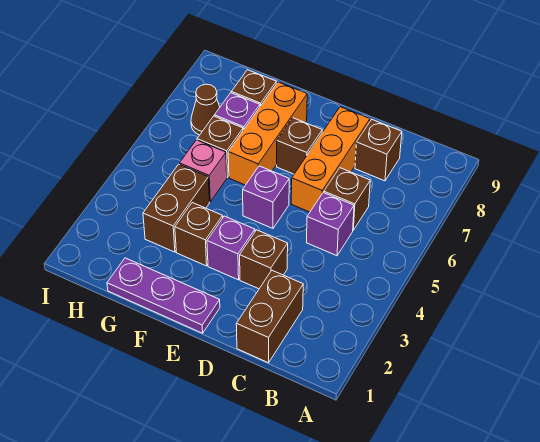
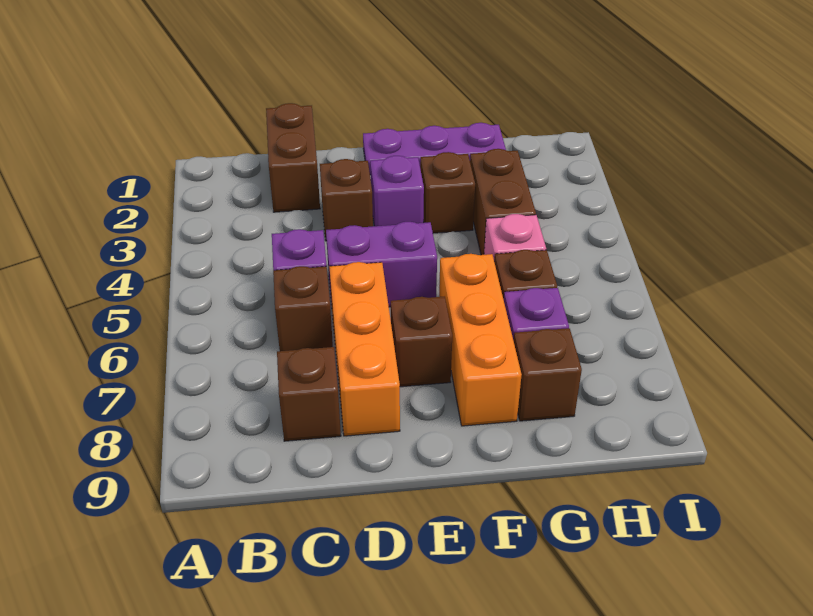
purple brick E5 level 1 -> purple brick D5:E5 level 1
brown cone H7 level 1 -> none

